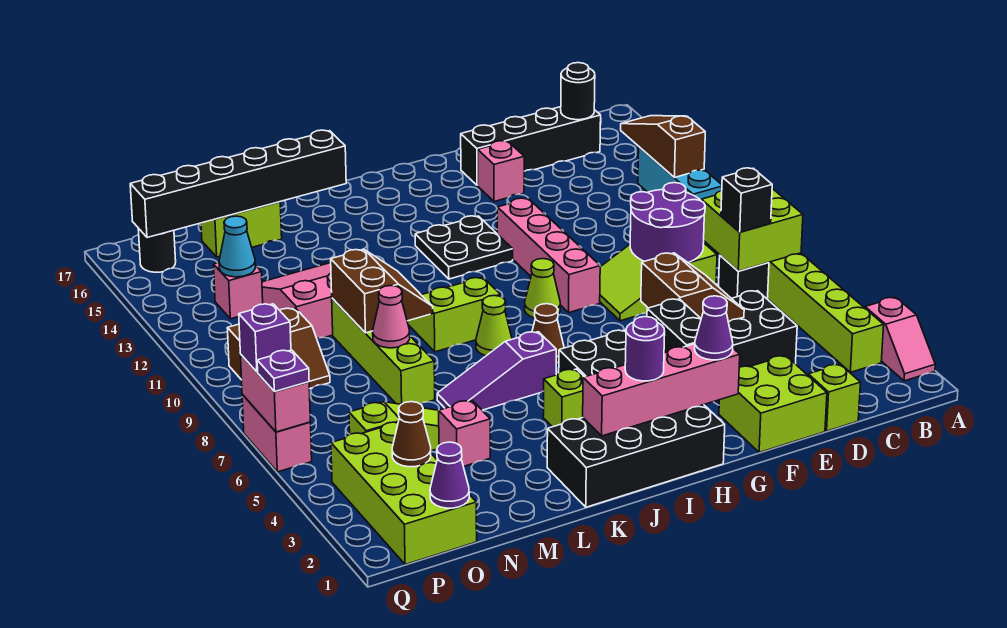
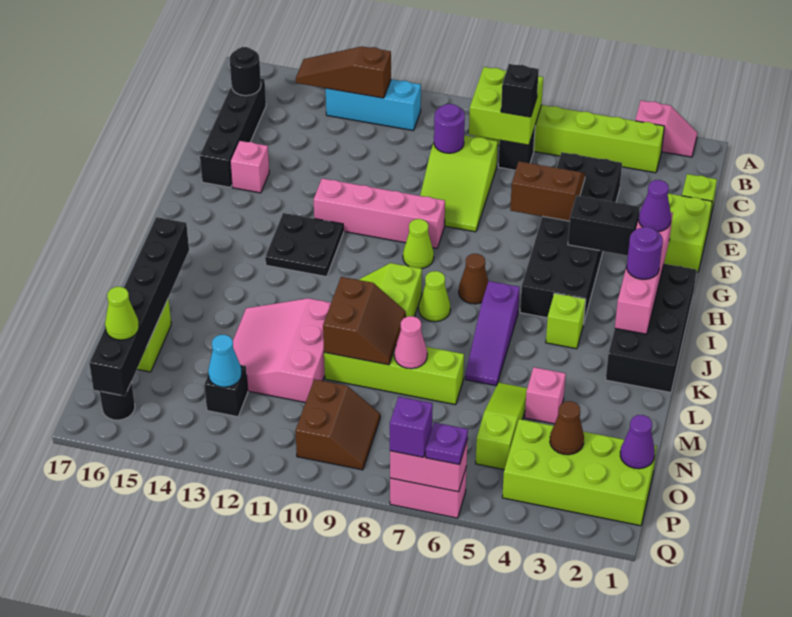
purple round brick D8:E9 level 2 -> purple round brick D9 level 2
brown slope L9:M10 level 2 top M -> brown slope L9:M10 level 2 top 10
pink brick O13 level 1 -> black brick O13 level 1
none -> lime cone O16 level 3

